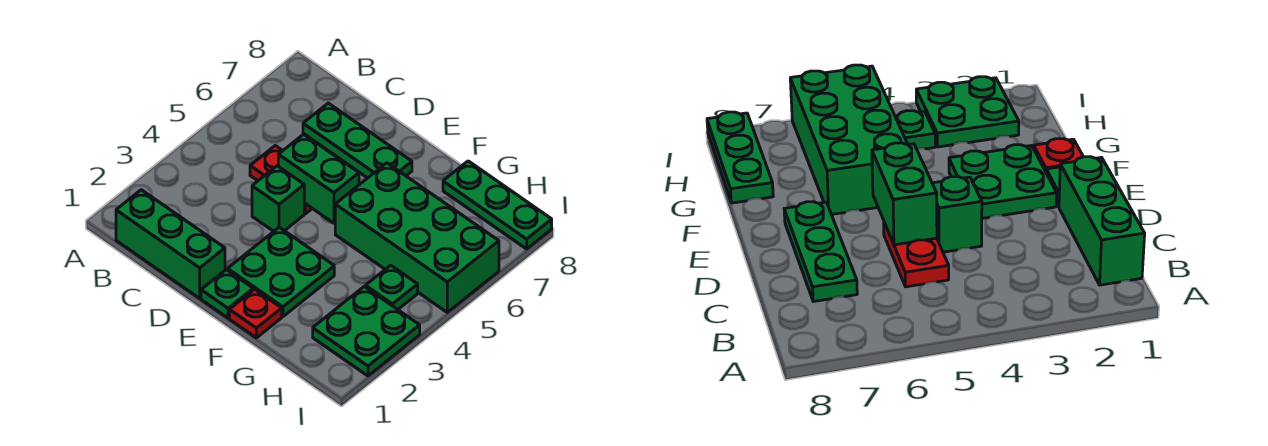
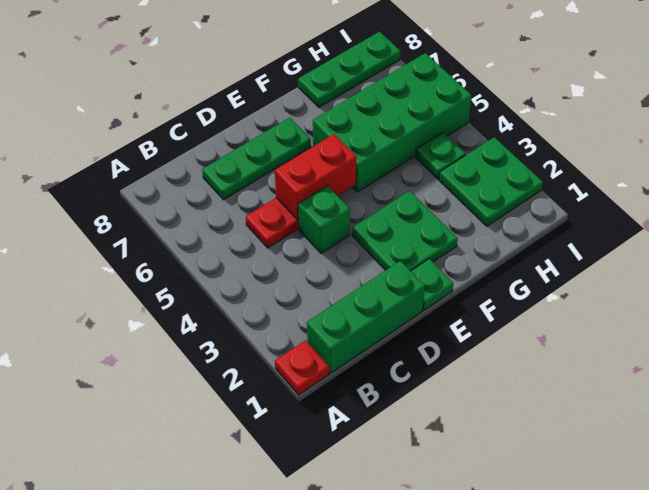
green brick D5:E5 level 2 -> red brick D5:E5 level 2
red plate F1 level 1 -> red plate A1 level 1

